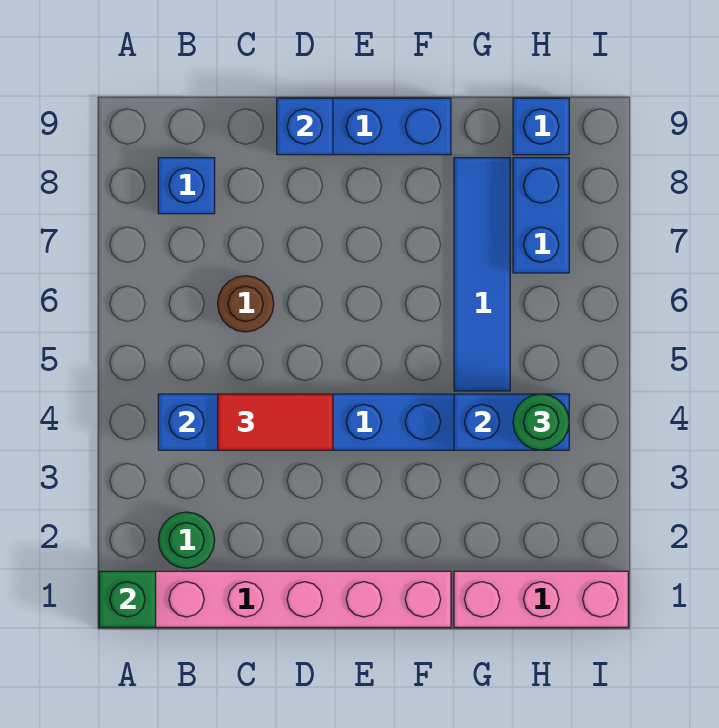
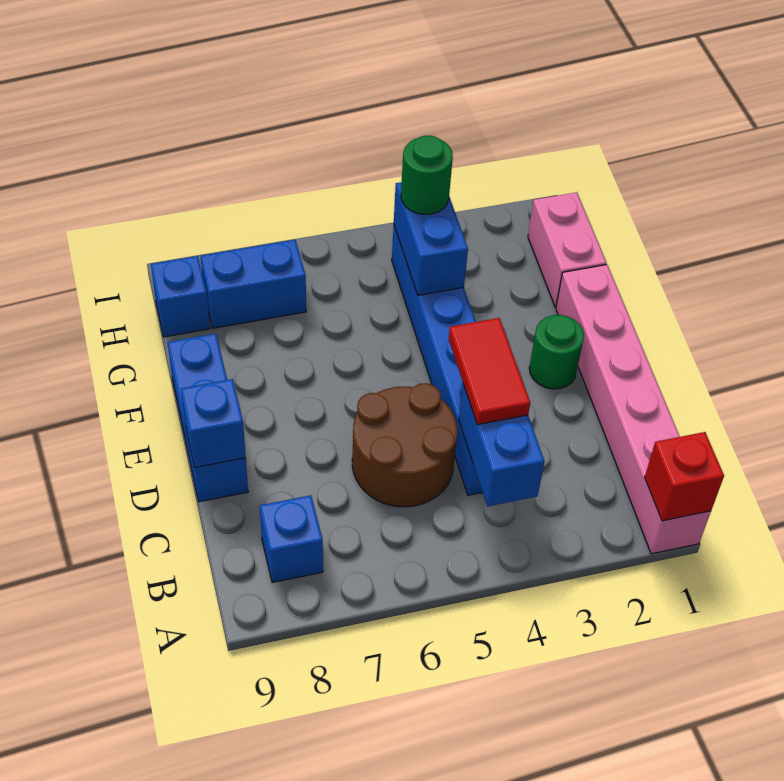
green brick A1 level 2 -> red brick A1 level 2
green round brick B2 level 1 -> green round brick E2 level 1
brown round brick C6 level 1 -> brown round brick C5:D6 level 1
pink brick G1:I1 level 1 -> pink brick G1:H1 level 1
blue tile G5:G8 level 1 -> none

